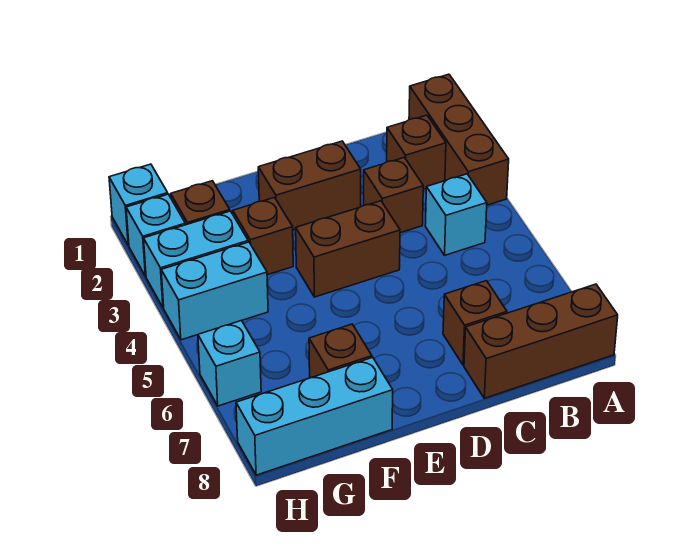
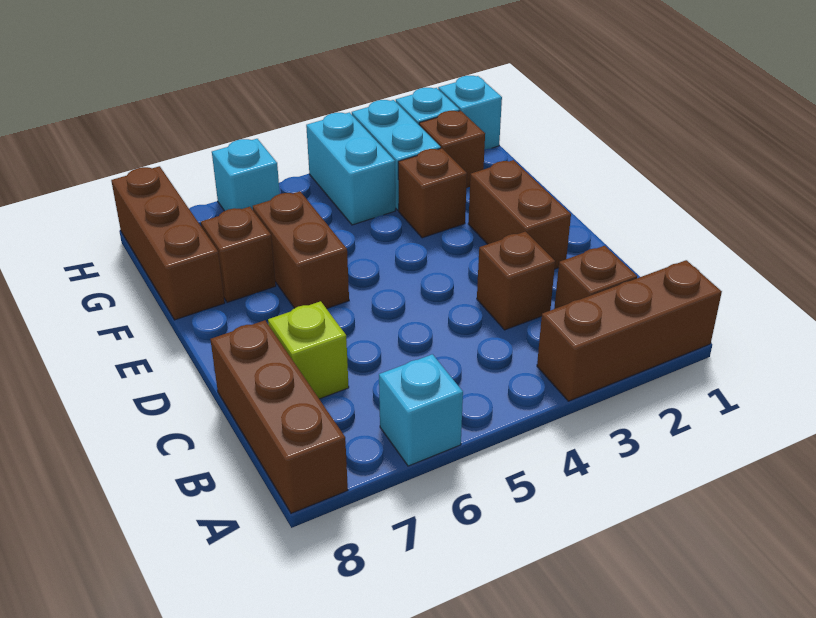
cyan brick B4 level 1 -> cyan brick A6 level 1
brown brick C7 level 1 -> lime brick C7 level 1
brown brick D4:E4 level 1 -> brown brick E6:F6 level 1
cyan brick F8:H8 level 1 -> brown brick F8:H8 level 1

